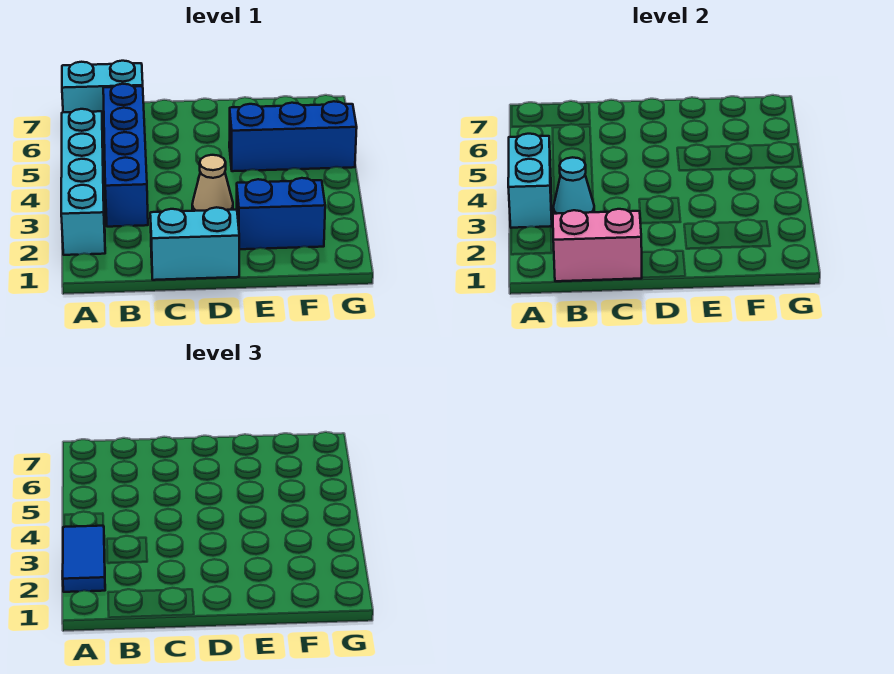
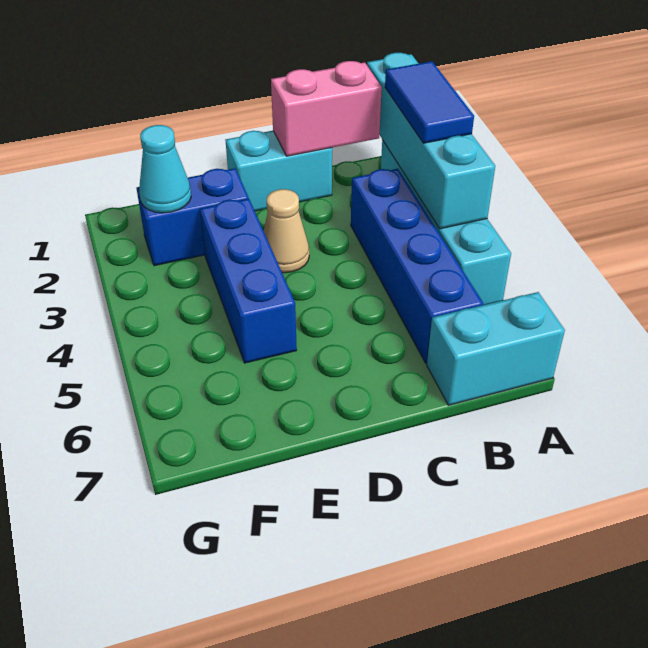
cyan brick A3:A4 level 2 -> cyan brick A1:A4 level 2
cyan cone B3 level 2 -> cyan cone F2 level 2
blue brick E5:G5 level 1 -> blue brick E3:E5 level 1

